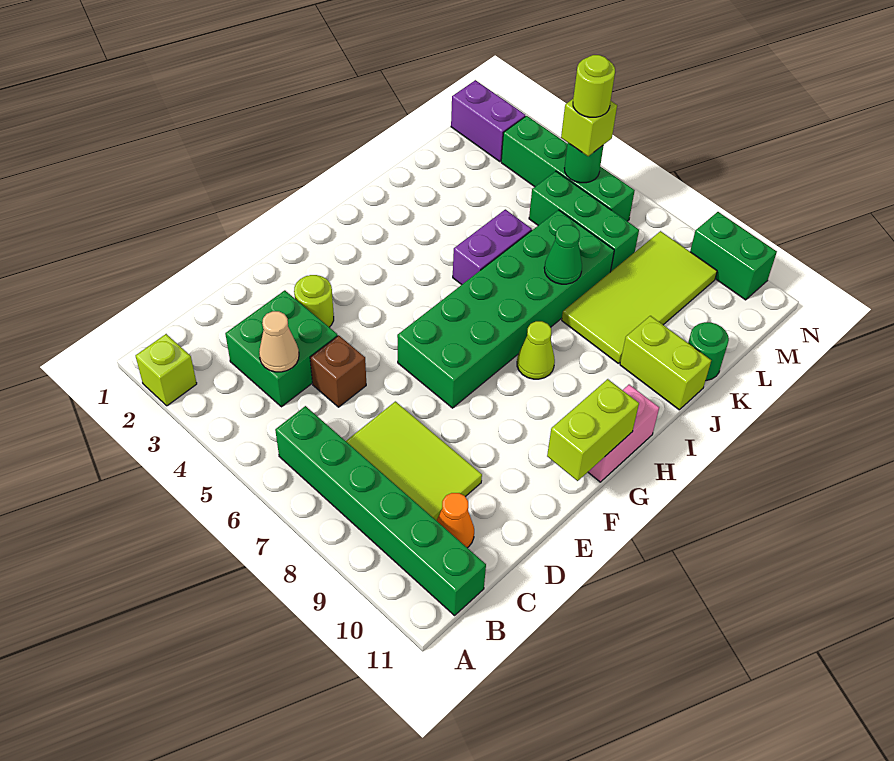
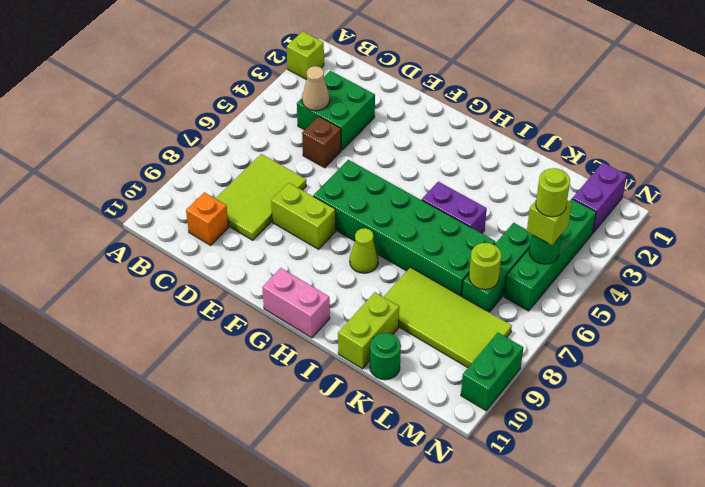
green brick B6:B11 level 1 -> none
orange cone C10 level 1 -> orange brick C10 level 1
lime round brick E3 level 1 -> lime round brick L7 level 2
lime brick F11:G11 level 2 -> lime brick E8:F8 level 1
green cone J7 level 2 -> none

